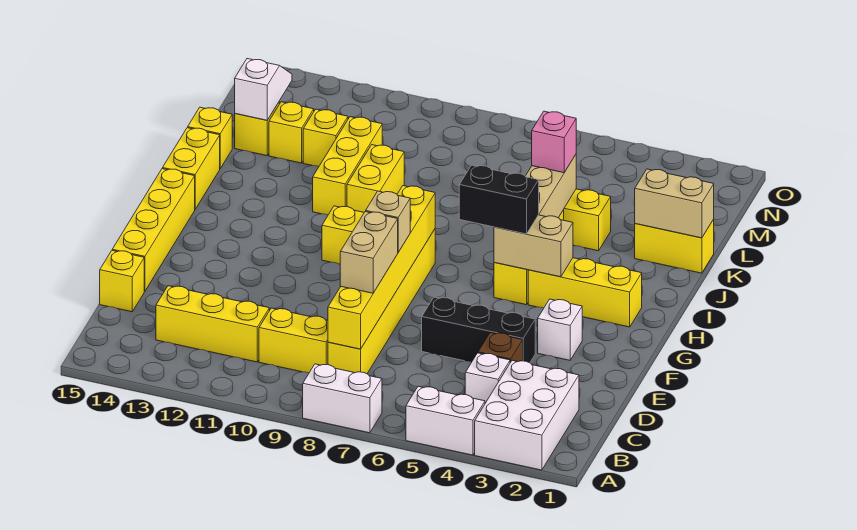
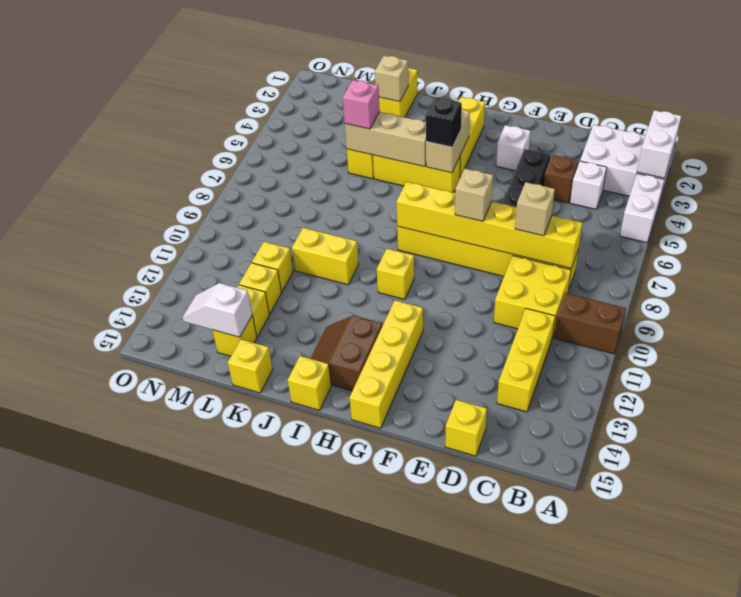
white brick A7:A8 level 1 -> white brick A2:A3 level 2
none -> brown brick A10:B10 level 1
yellow brick C9:C10 level 1 -> yellow brick C9:D10 level 1
tan brick D8:E8 level 3 -> tan brick D8 level 3
yellow brick E15:H15 level 1 -> yellow brick G12:G15 level 1
black brick H5:H6 level 3 -> black brick H5 level 3
none -> brown slope H13:I14 level 1 top H
yellow brick I15:J15 level 1 -> yellow brick I15 level 1
yellow brick J11:L11 level 1 -> yellow brick L11 level 1
tan brick K1:K2 level 2 -> tan brick K2 level 2

